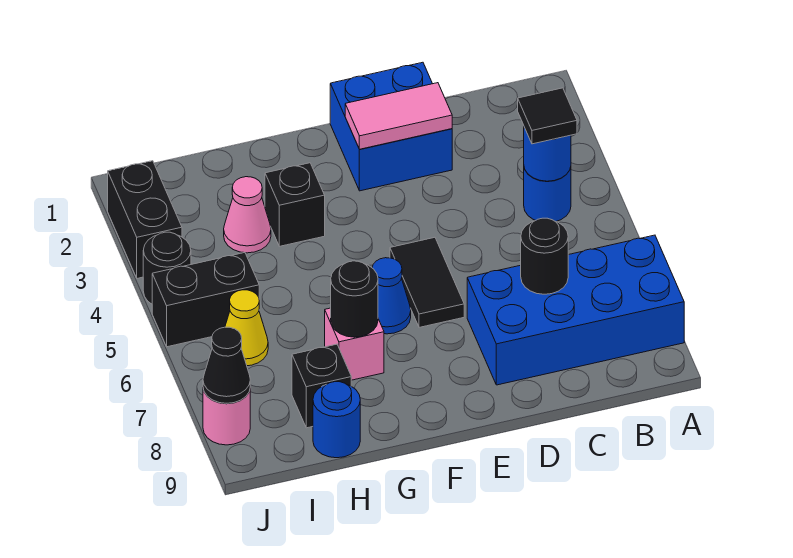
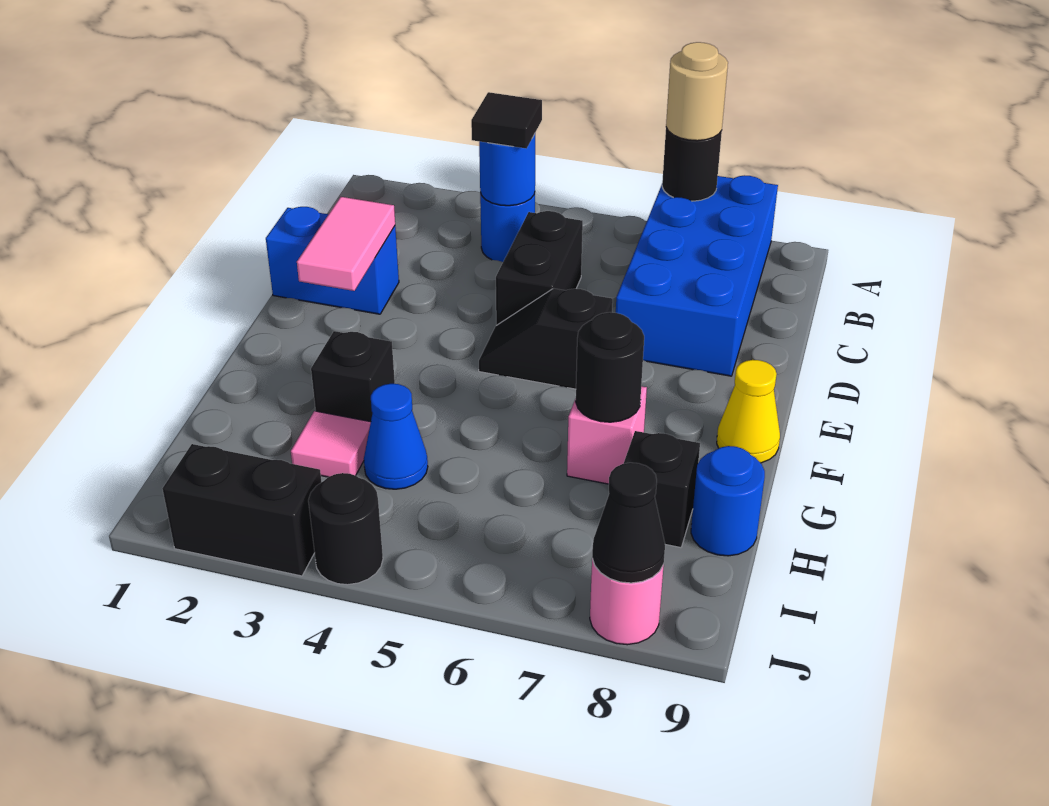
none -> tan round brick A7 level 3
black round brick C7 level 2 -> black round brick A7 level 2
blue brick D1:E2 level 1 -> blue brick D1:D2 level 1
black tile E5:E6 level 1 -> black slope E5:E6 level 1 top 6
blue cone F6 level 1 -> blue cone H4 level 1
pink cone H3 level 1 -> pink tile H3 level 1
black brick I5:J5 level 1 -> black brick C5:D5 level 1
yellow cone I6 level 1 -> yellow cone F9 level 1

